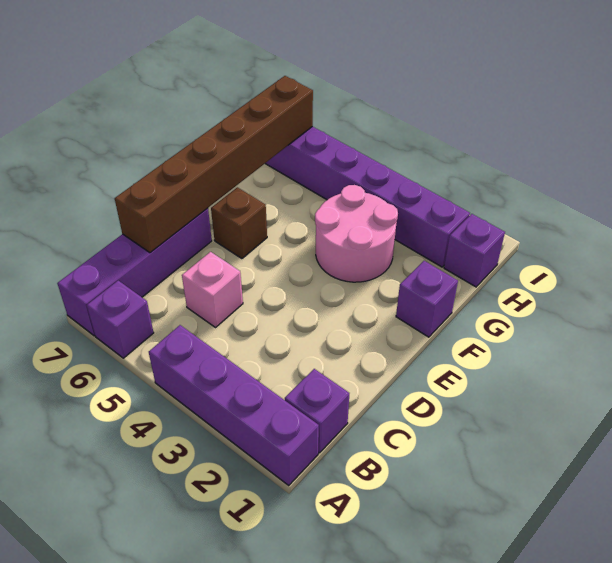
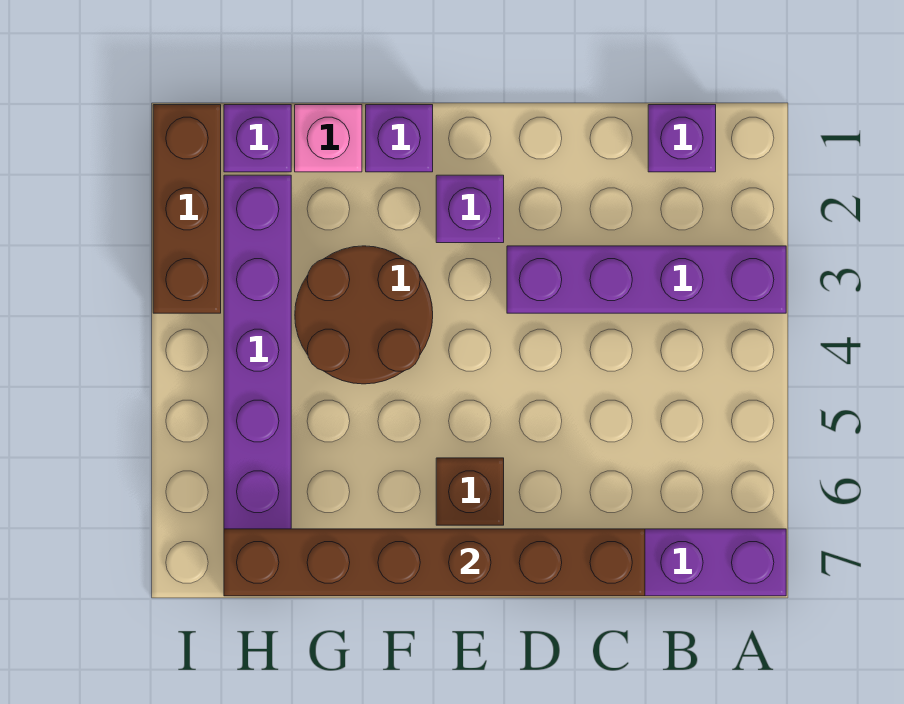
purple brick A1:A4 level 1 -> purple brick A3:D3 level 1
purple brick A6 level 1 -> purple brick E2 level 1
pink brick C5 level 1 -> pink brick G1 level 1
pink round brick F3:G4 level 1 -> brown round brick F3:G4 level 1
none -> brown brick I1:I3 level 1

